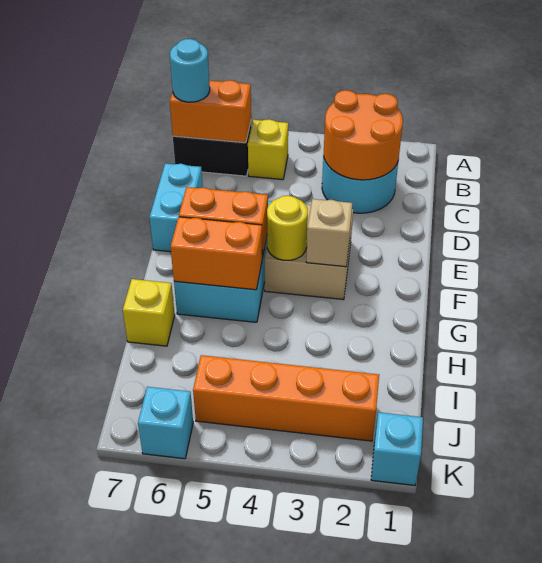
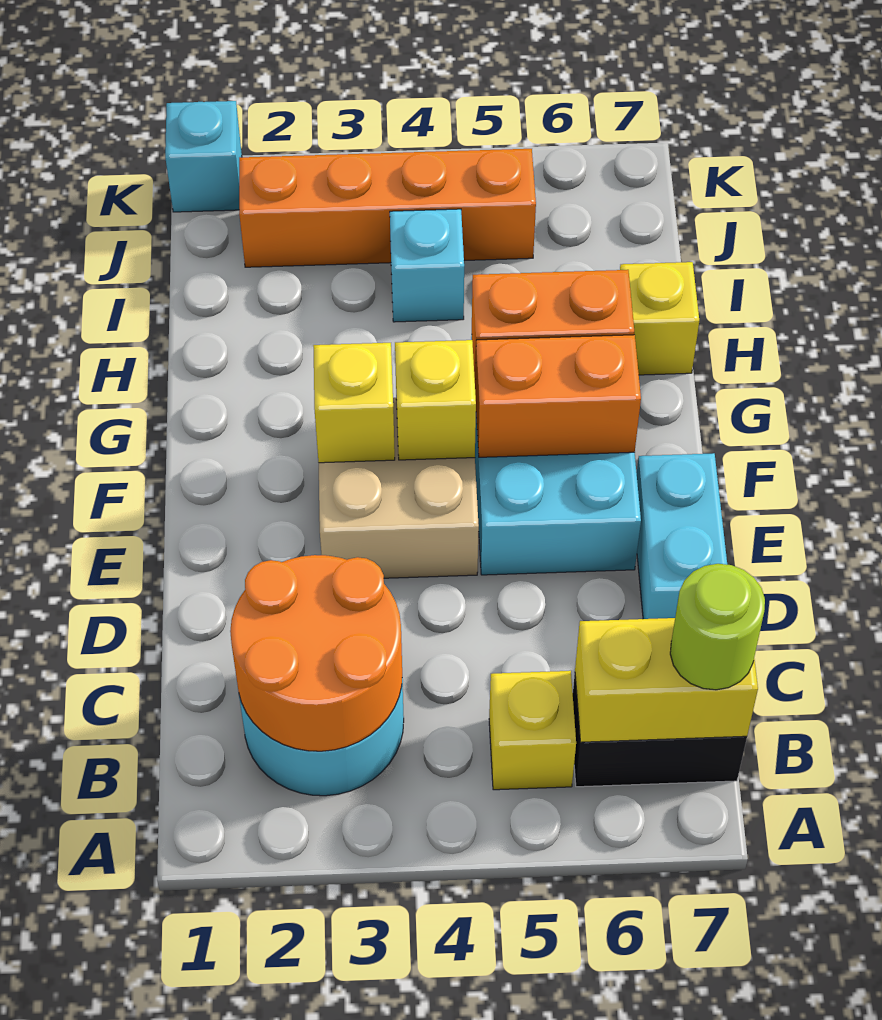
orange brick B6:B7 level 2 -> yellow brick B6:B7 level 2
cyan round brick B7 level 3 -> lime round brick B7 level 3
tan brick F3 level 2 -> yellow brick F3 level 2
yellow round brick F4 level 2 -> yellow brick F4 level 2
cyan brick K6 level 1 -> cyan brick I4 level 1

